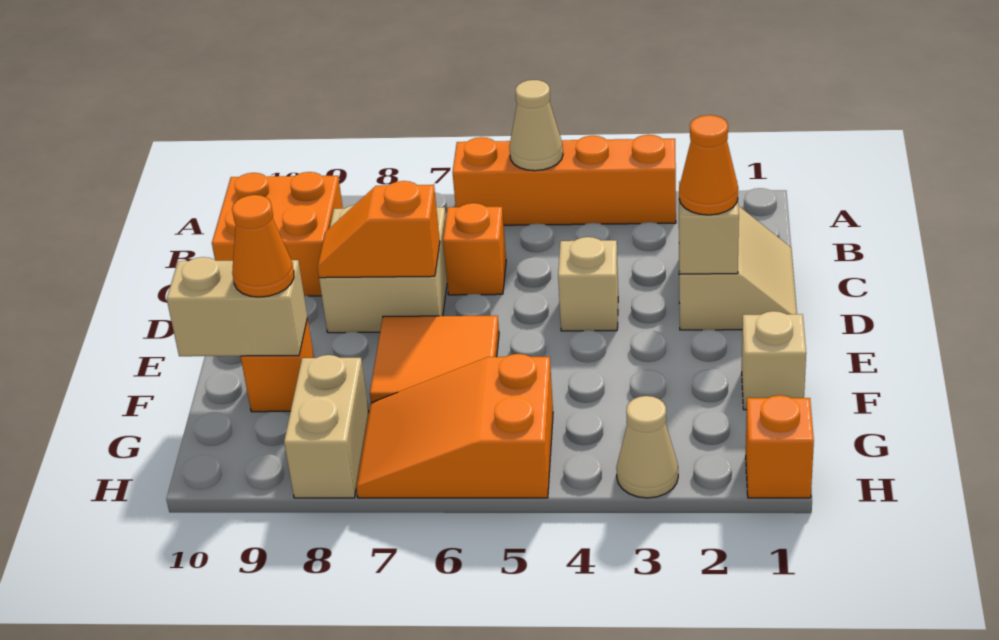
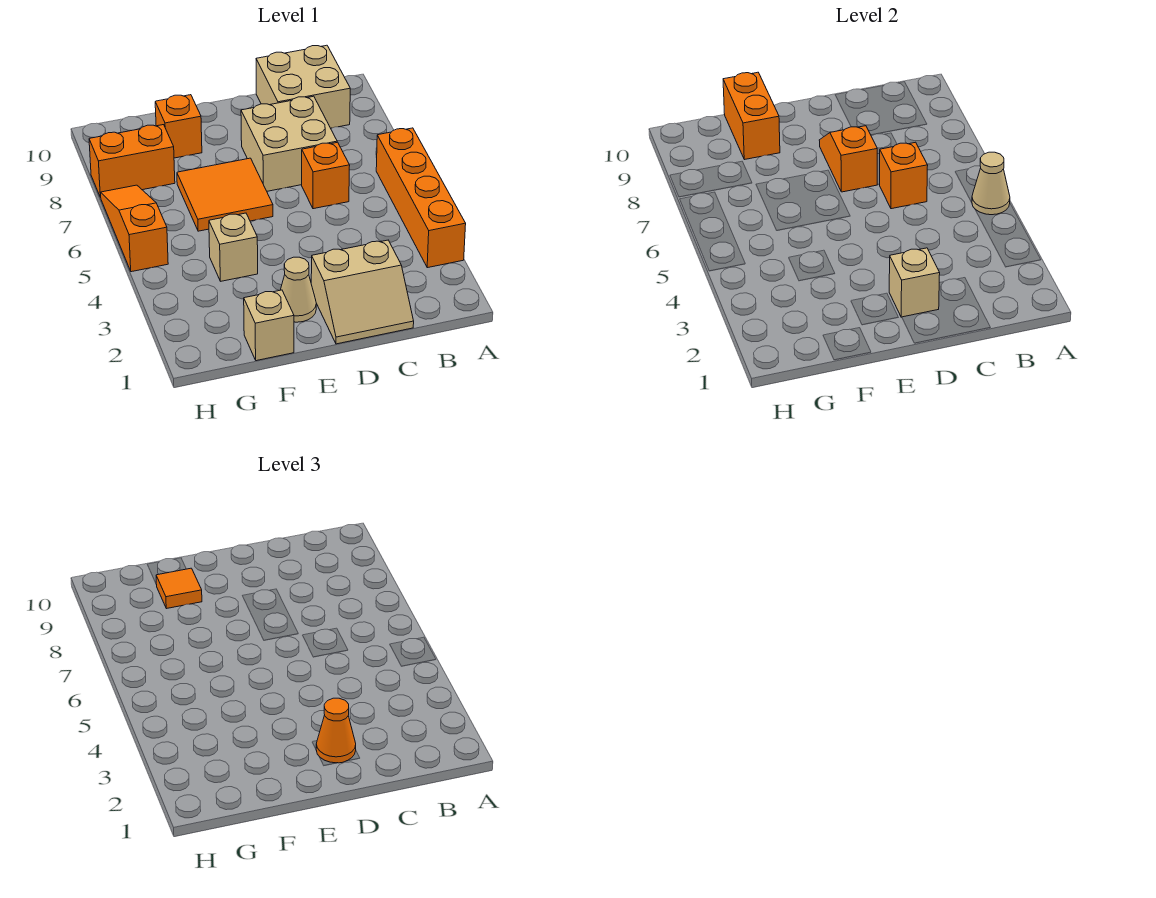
orange brick B9:C10 level 1 -> tan brick B9:C10 level 1
tan brick D4 level 1 -> tan brick F4 level 1
tan brick F9:F10 level 2 -> orange brick F9:F10 level 2
orange cone F9 level 3 -> orange tile F9 level 3
orange slope G5:H7 level 1 top 5 -> orange slope H5:H7 level 1 top 5
tan brick G8:H8 level 1 -> orange brick G8:H8 level 1
orange brick H1 level 1 -> orange brick C6 level 2
tan cone H3 level 1 -> tan cone E2 level 1

